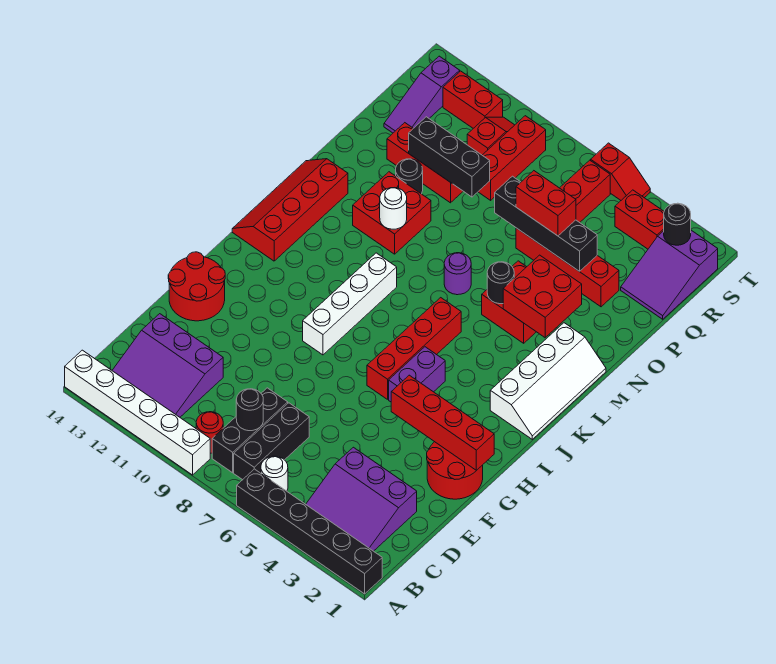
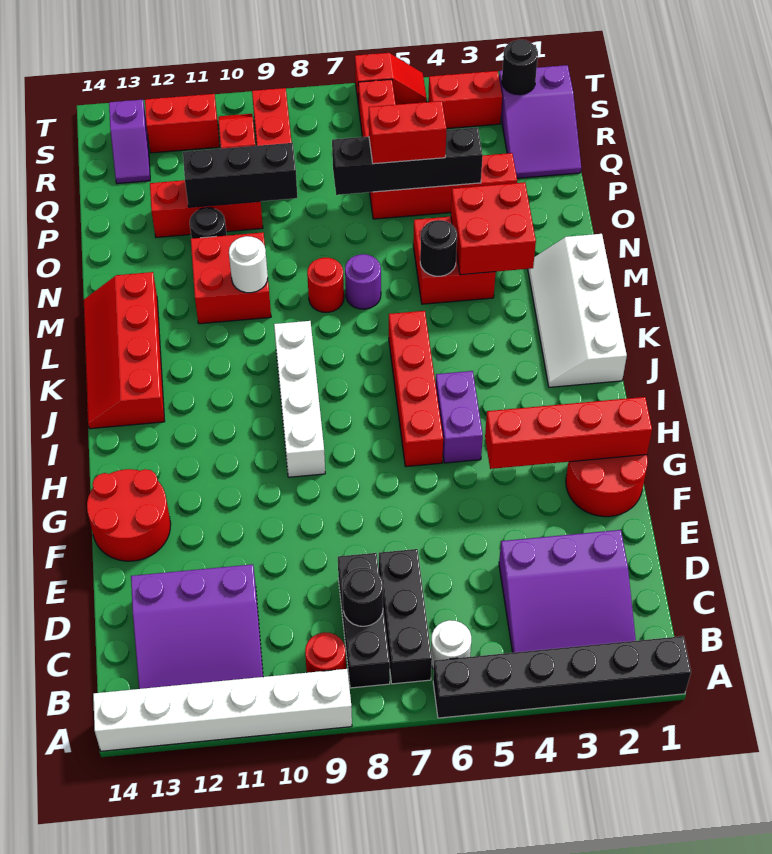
white slope J1:M2 level 1 top 2 -> white slope J1:M2 level 1 top 1
none -> red round brick M8 level 1
purple slope Q13:S13 level 1 top S -> purple slope R13:S13 level 1 top S

